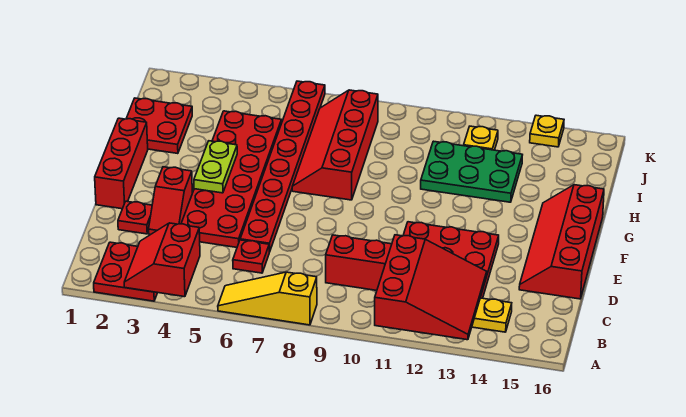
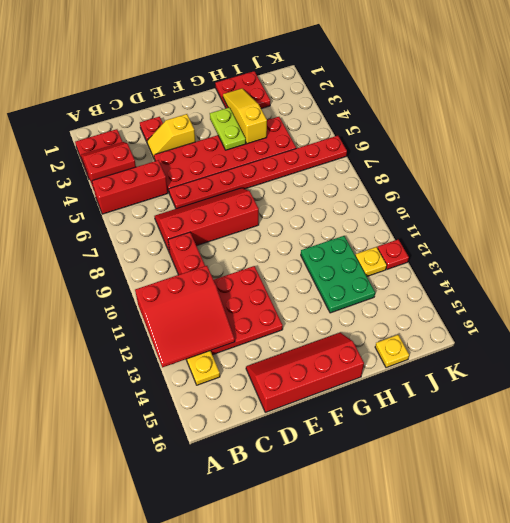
yellow slope A6:A8 level 1 top 8 -> yellow slope H2:H4 level 2 top 4
red plate C6 level 1 -> red plate K12 level 1
red slope D3:E3 level 1 top E -> yellow slope D3:E3 level 1 top E
red brick E1:G1 level 1 -> red brick A5:C5 level 1
lime plate F4:G4 level 2 -> lime plate G3:G4 level 2
red slope G7:J8 level 1 top 8 -> red slope C7:F8 level 1 top 8
yellow plate K14 level 1 -> yellow plate I16 level 1

